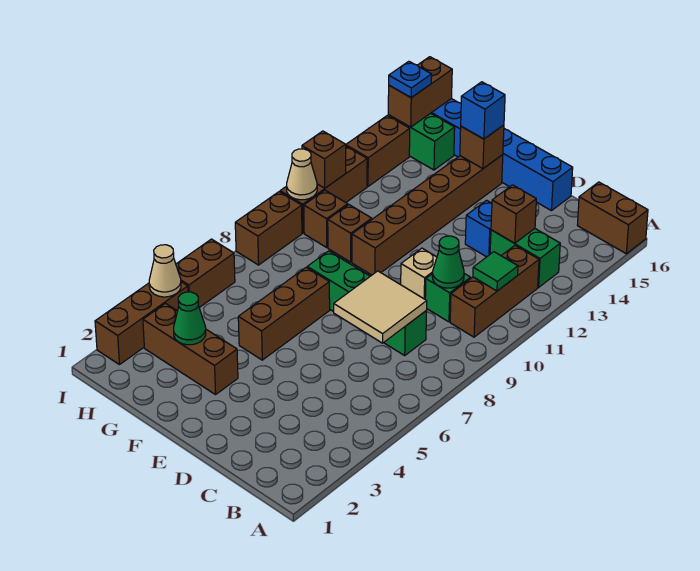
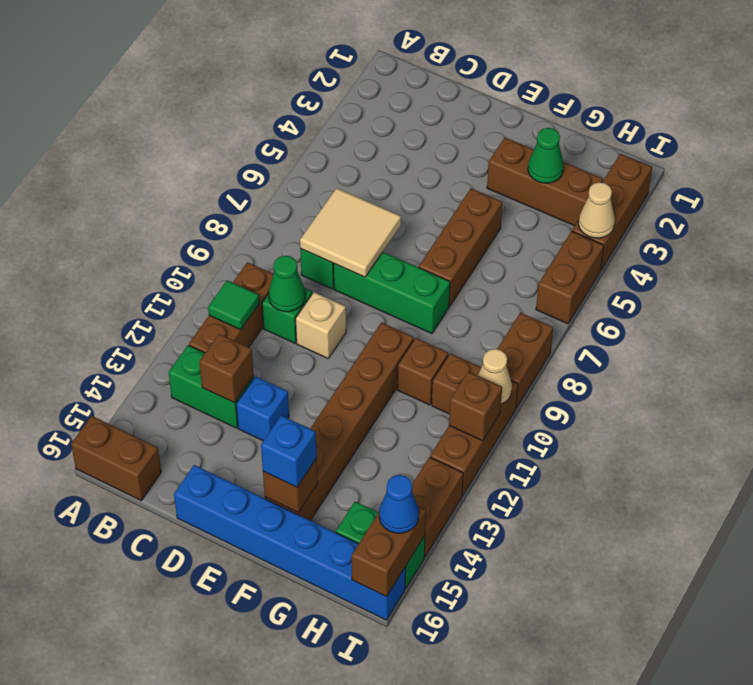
blue plate I15 level 3 -> blue cone I15 level 3

